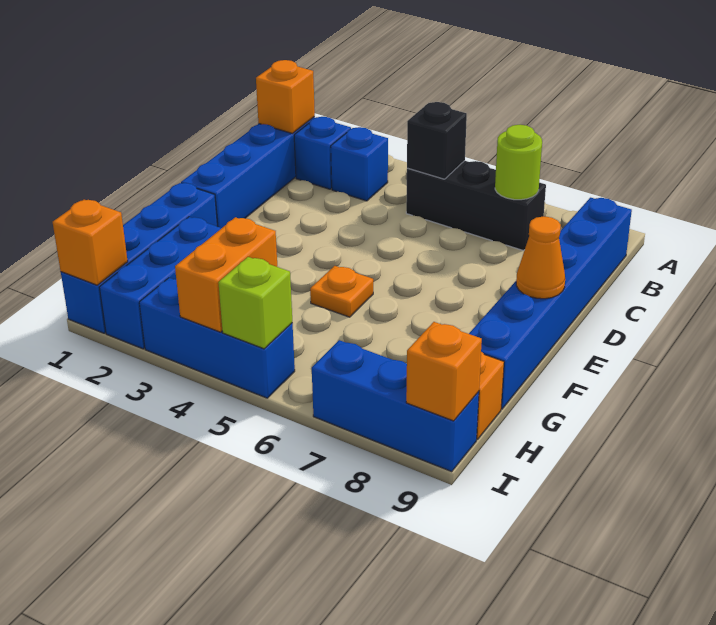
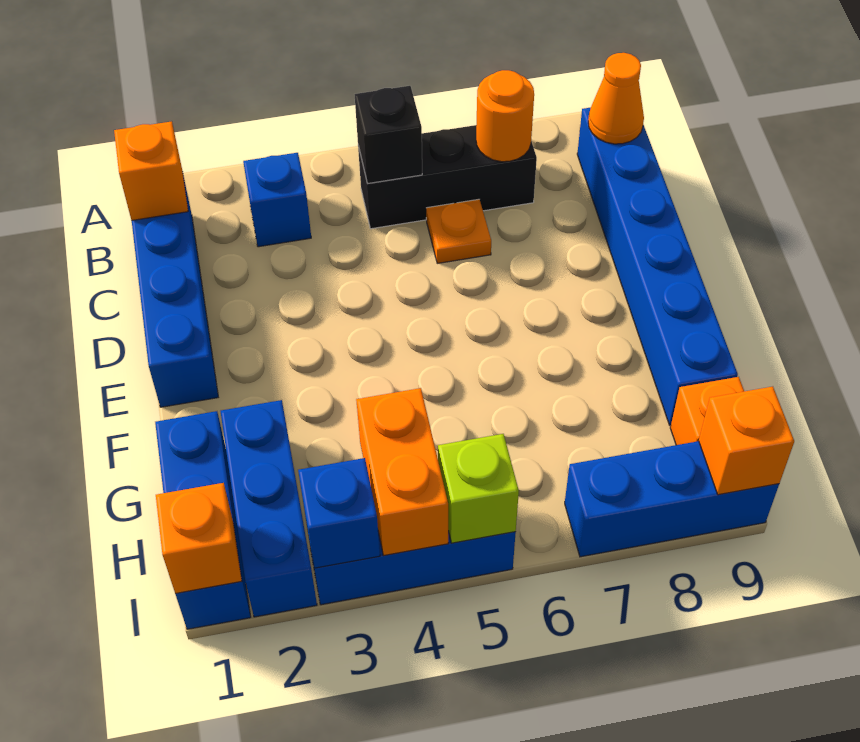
blue brick B2 level 1 -> blue brick I3 level 2
lime round brick B7 level 2 -> orange round brick B7 level 2
orange cone E9 level 2 -> orange cone B9 level 2
blue brick F1:I1 level 1 -> blue brick G1:I1 level 1
orange plate F5 level 1 -> orange plate C6 level 1

